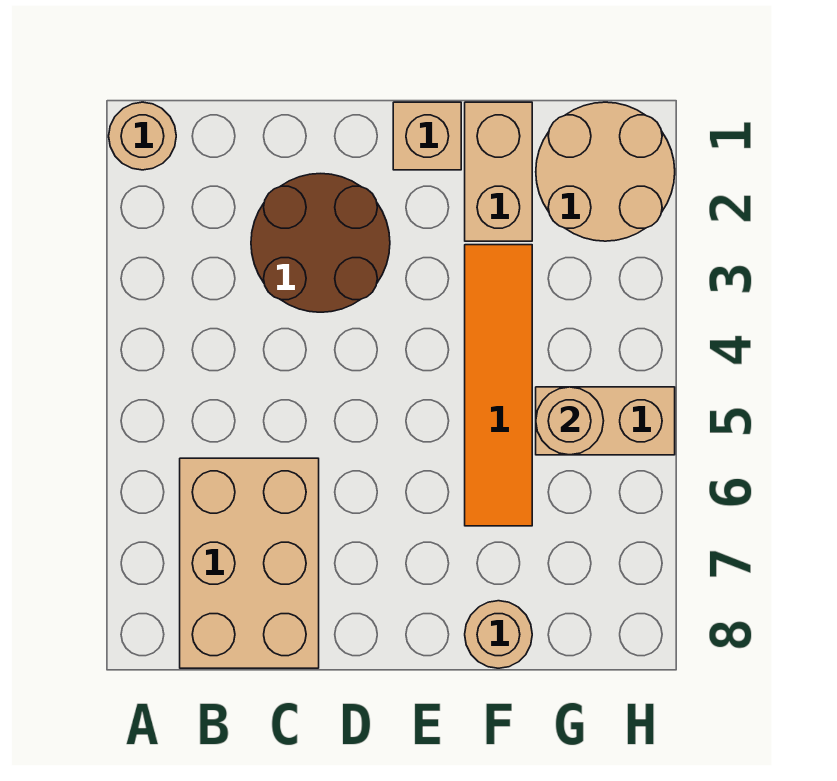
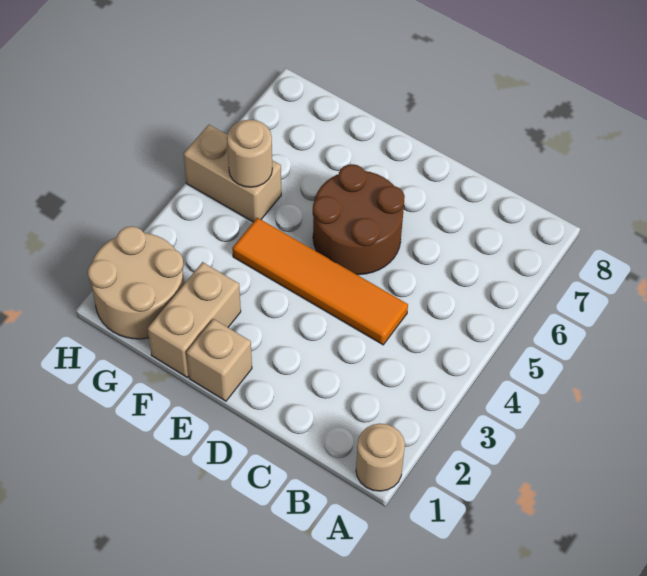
tan brick B6:C8 level 1 -> none
brown round brick C2:D3 level 1 -> brown round brick D5:E6 level 1
orange tile F3:F6 level 1 -> orange tile C4:F4 level 1
tan round brick F8 level 1 -> none

